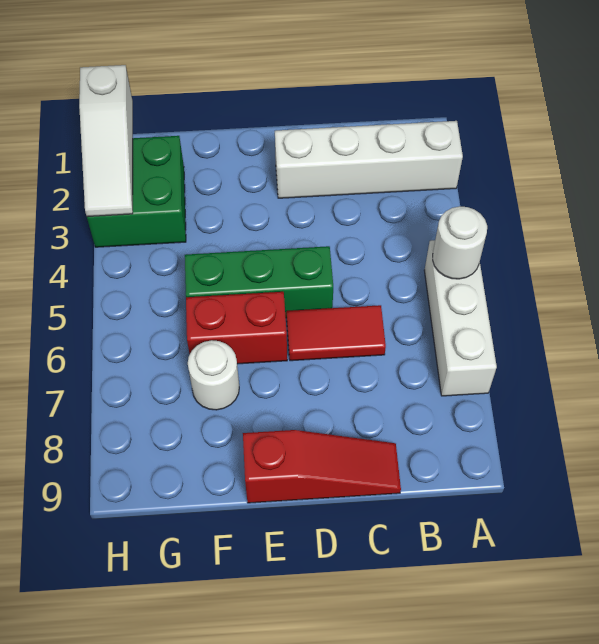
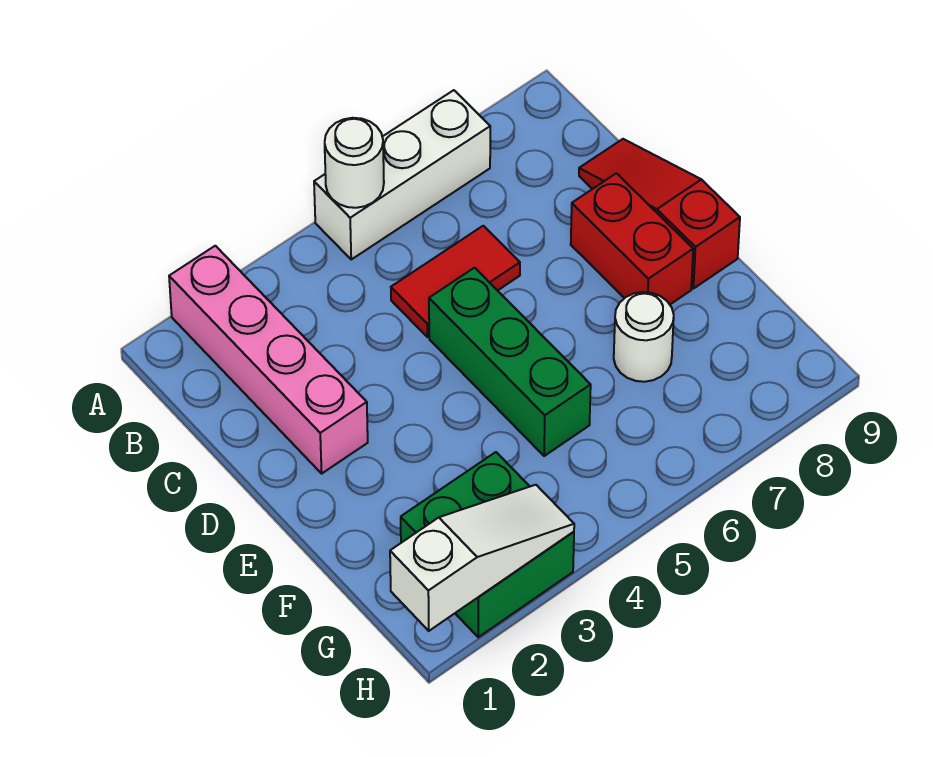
white brick A2:D2 level 1 -> pink brick A2:D2 level 1
red tile C6:D6 level 1 -> red tile C5:C6 level 1
red brick E6:F6 level 1 -> red brick D8:E8 level 1

